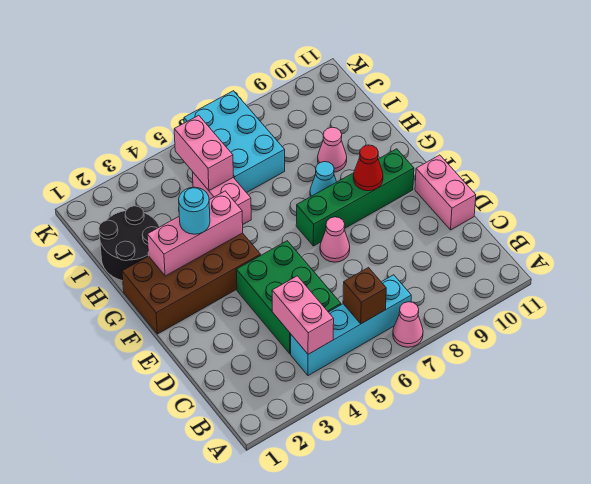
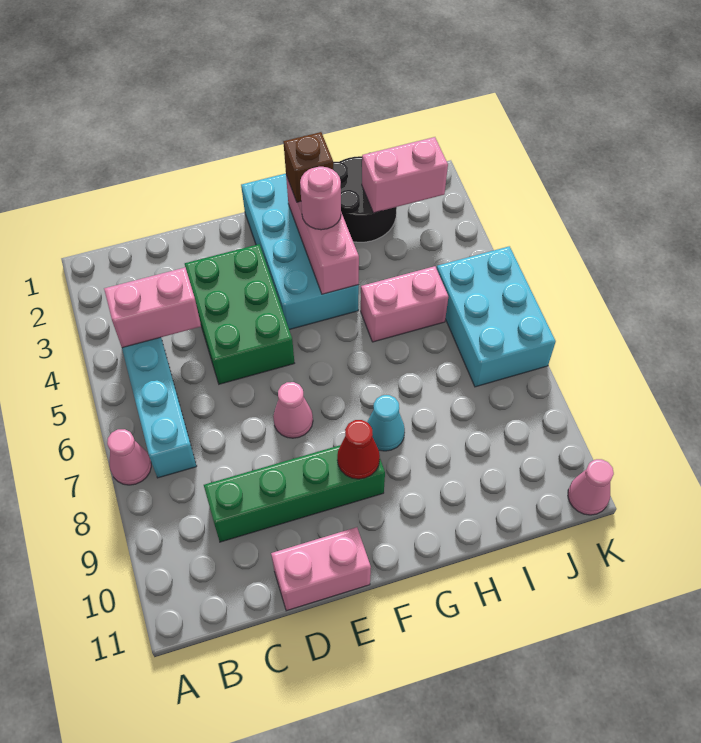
brown brick B6 level 2 -> brown brick G2 level 3
green brick C4:E5 level 1 -> green brick D3:E5 level 1
brown brick F1:G4 level 1 -> cyan brick F1:G4 level 1
green brick F7:F10 level 1 -> green brick C9:F9 level 1
cyan round brick G3 level 3 -> pink round brick G3 level 3
pink cone H9 level 1 -> pink cone K11 level 1
pink brick I5:J5 level 2 -> pink brick I2:J2 level 2
cyan brick I6:K7 level 1 -> cyan brick J5:K7 level 1

